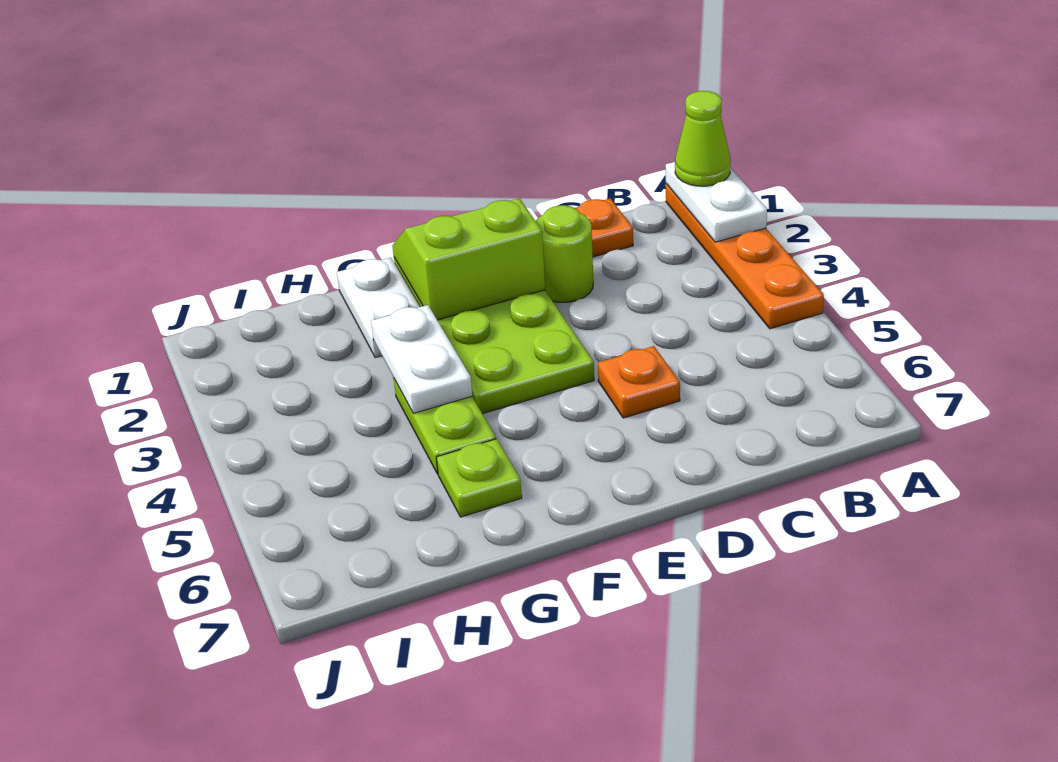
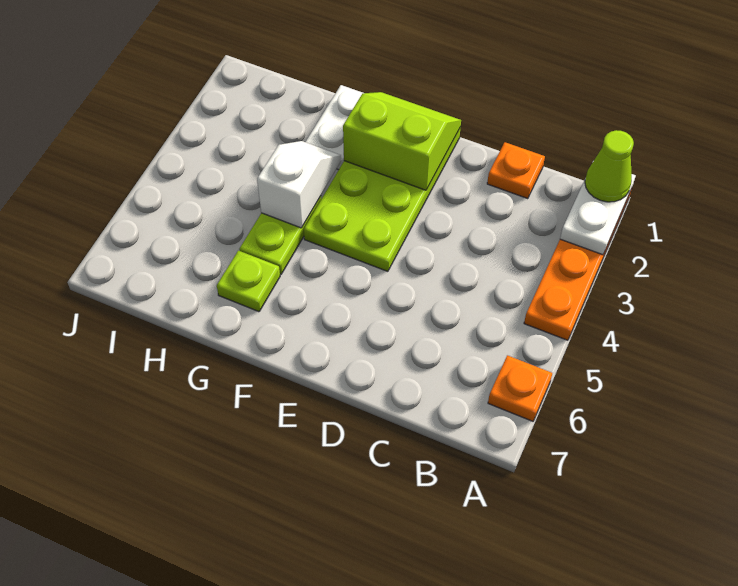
lime round brick D2 level 1 -> none
orange plate D5 level 1 -> orange plate A6 level 1
white plate G3:G4 level 2 -> white slope G3:G4 level 2 top 4

